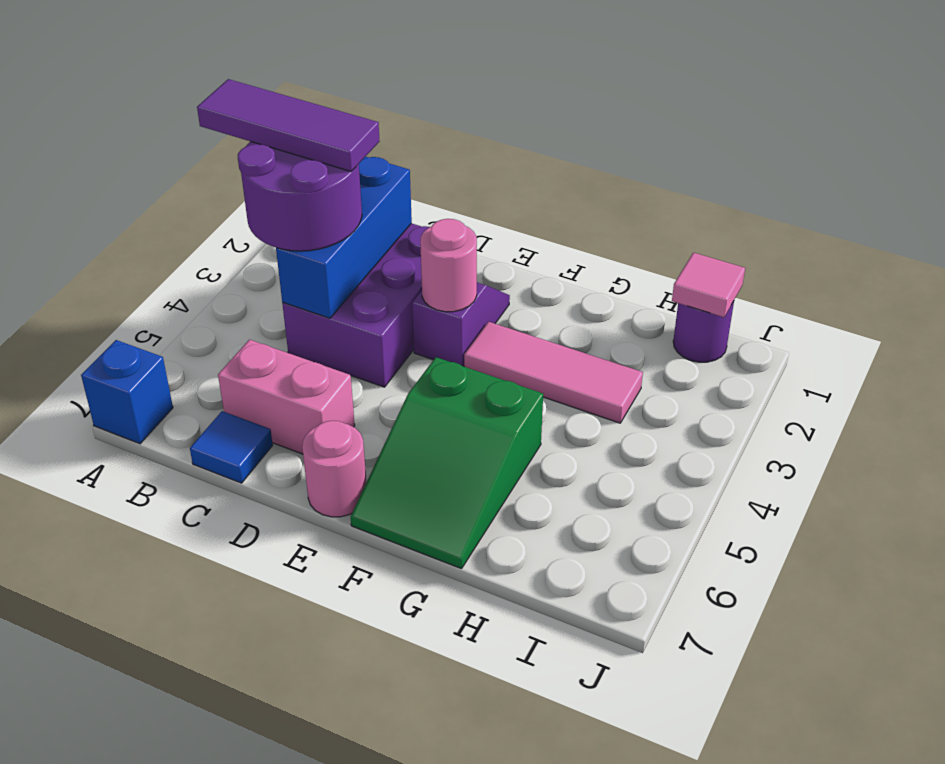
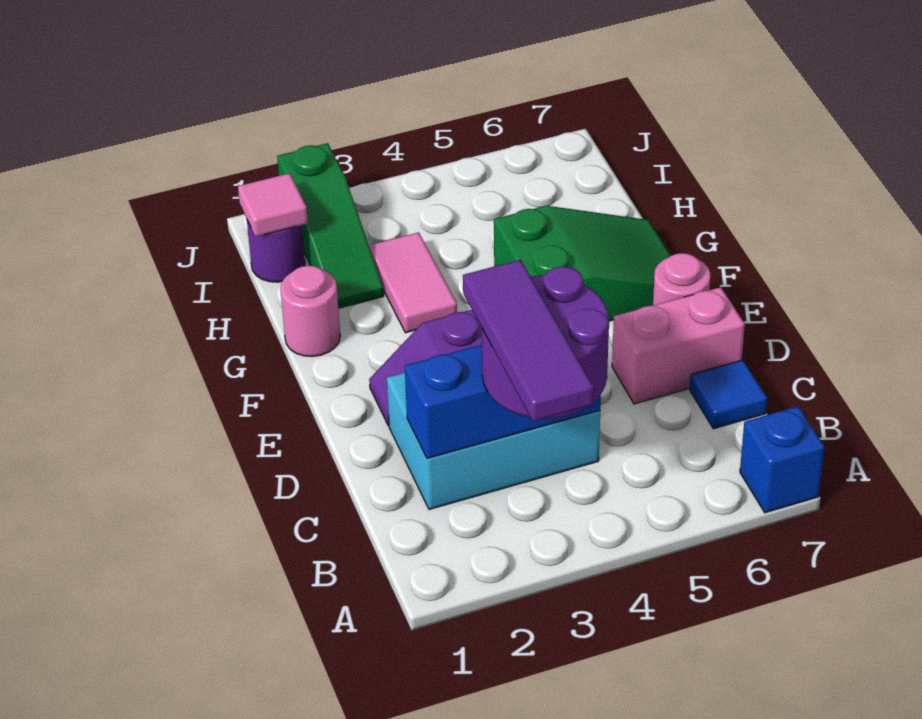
purple brick C2:D4 level 1 -> cyan brick C2:D4 level 1
pink brick C6:D6 level 1 -> pink brick D6:D7 level 1
pink round brick E3 level 2 -> pink round brick G1 level 1
pink tile F3:H3 level 1 -> pink tile G3:H3 level 1
none -> green slope H2:J2 level 1 top J

